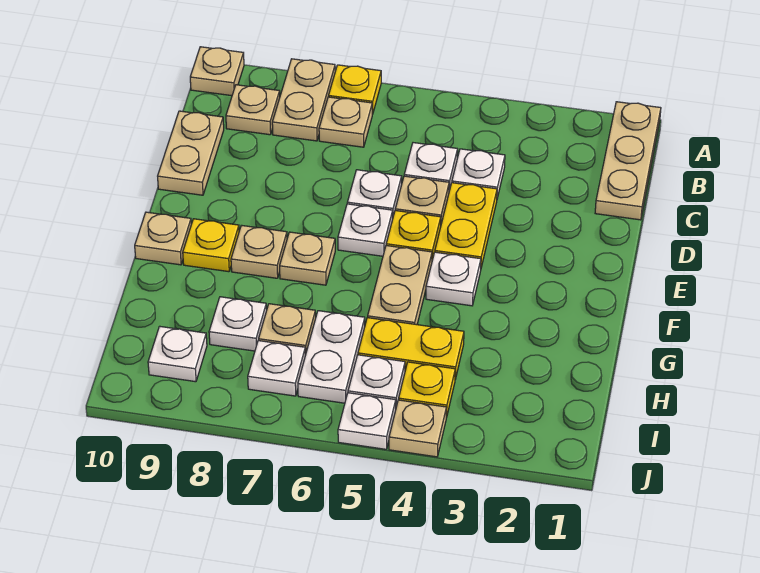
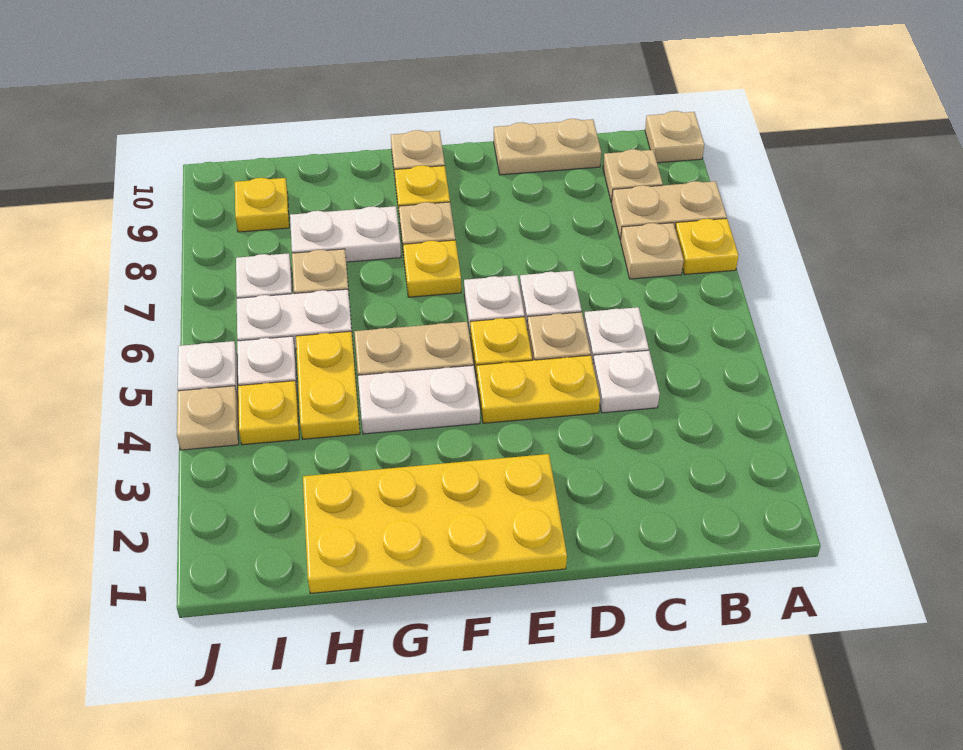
tan plate A1:C1 level 1 -> none
none -> yellow plate E1:H2 level 1
white plate F4 level 1 -> white plate F4:G4 level 1
tan plate F7 level 1 -> yellow plate F7 level 1
white plate H8 level 1 -> white plate G8:H8 level 1
white plate I9 level 1 -> yellow plate I9 level 1

